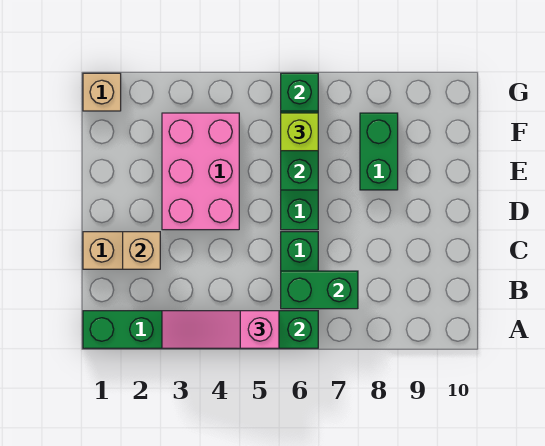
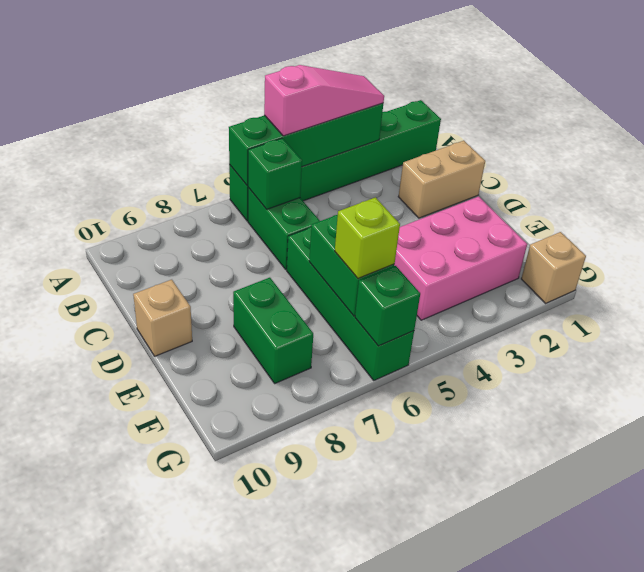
green brick B6:B7 level 2 -> green brick B6 level 2
tan brick C2 level 2 -> tan brick D10 level 1
pink brick D3:F4 level 1 -> pink brick E2:F4 level 1

